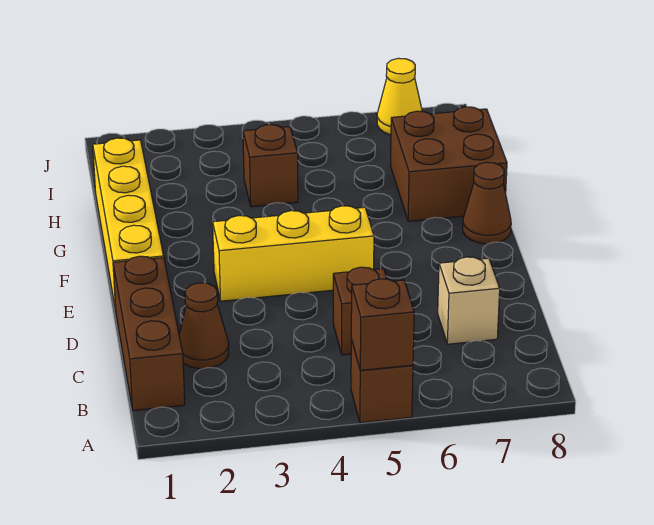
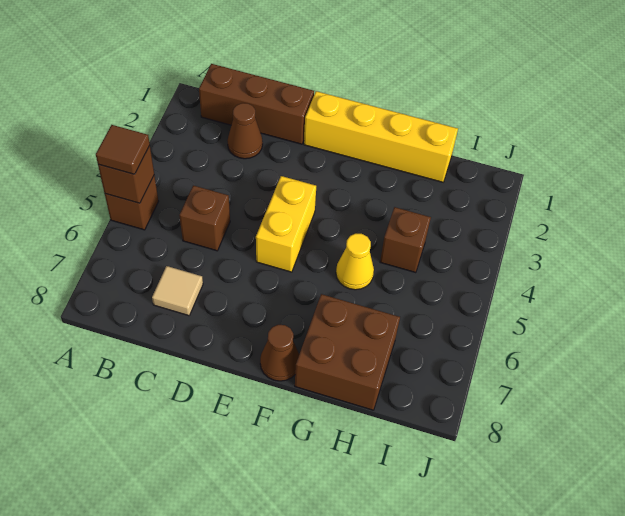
none -> brown tile A5 level 3
tan brick C7 level 1 -> tan tile C7 level 1
yellow brick E3:E5 level 1 -> yellow brick E4:E5 level 1
yellow cone J7 level 1 -> yellow cone G5 level 1

